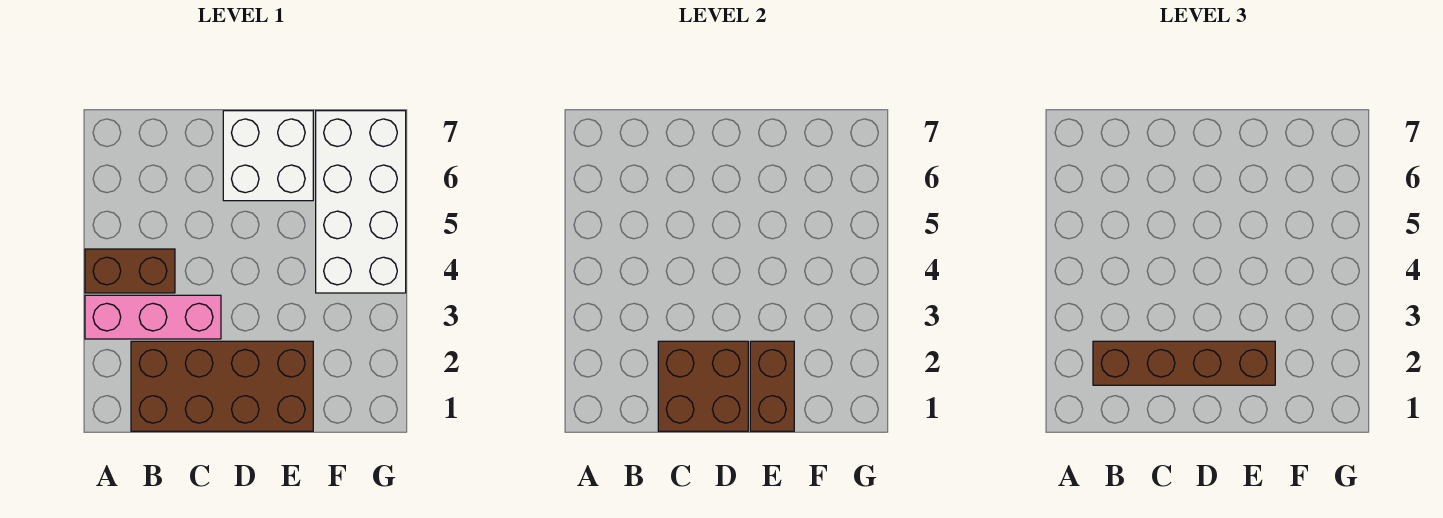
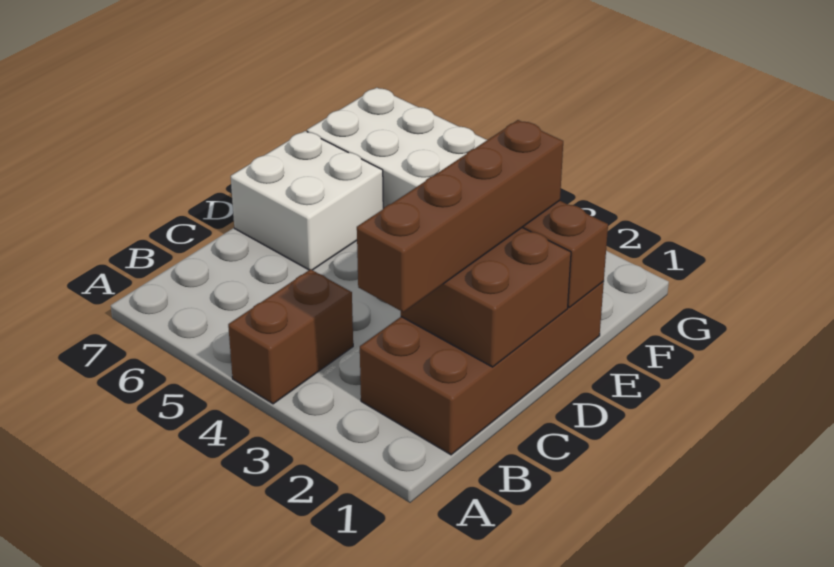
pink brick A3:C3 level 1 -> none

